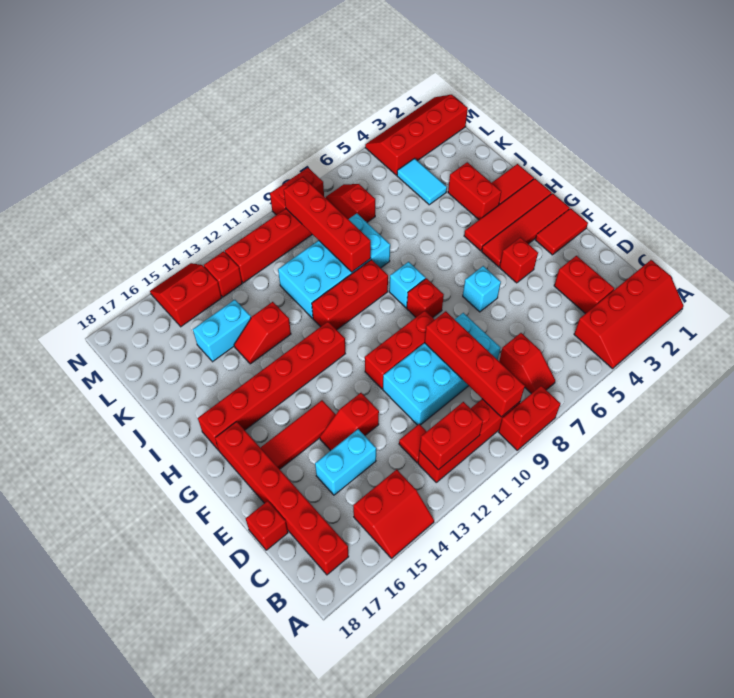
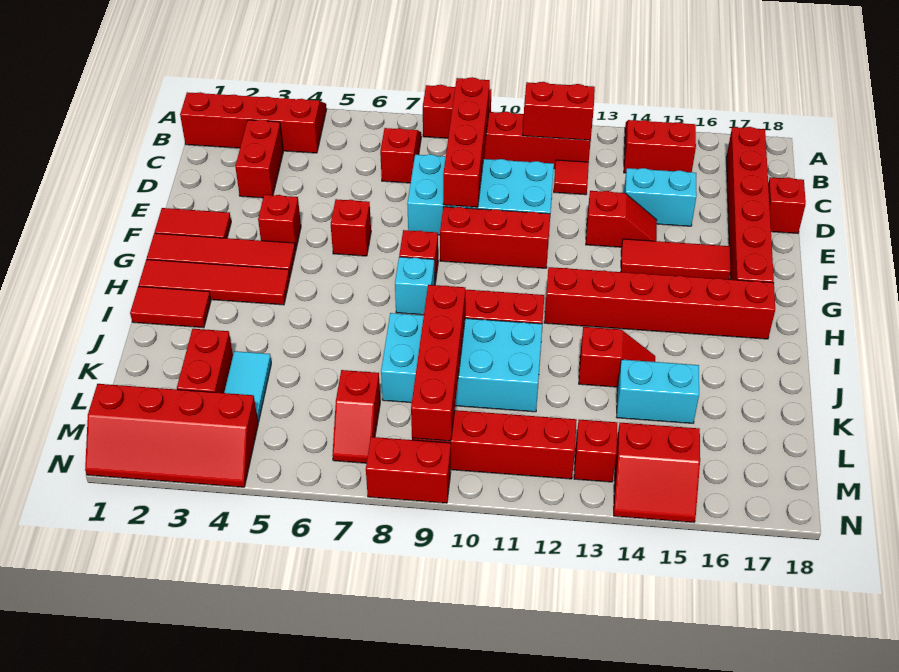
cyan brick F6 level 1 -> red brick F6 level 1
red brick I3:J3 level 1 -> red brick K3:L3 level 1

